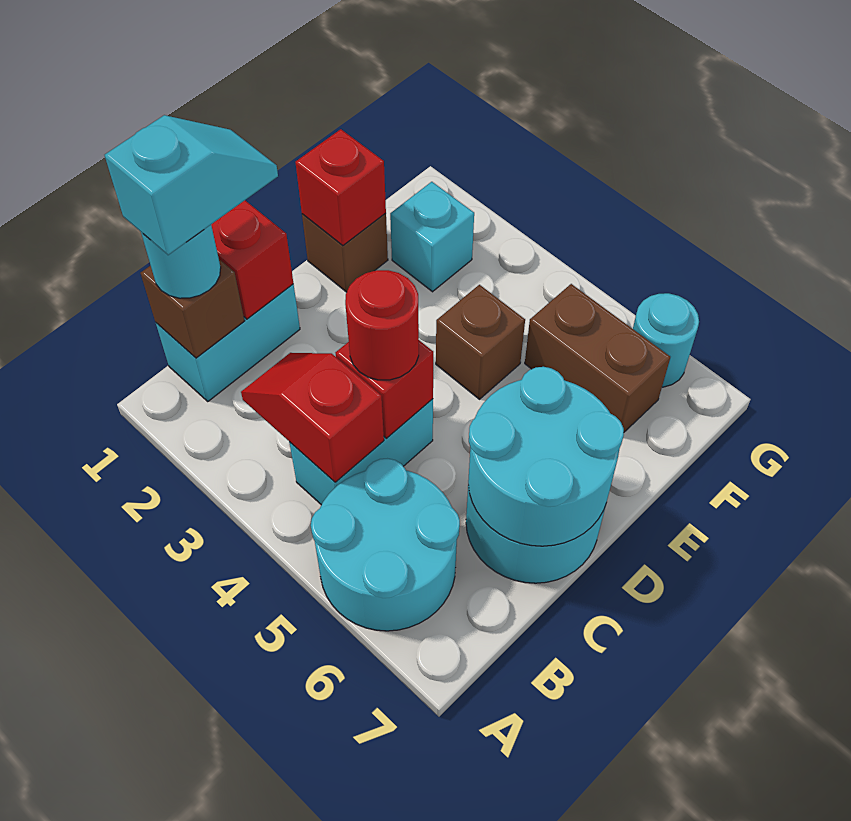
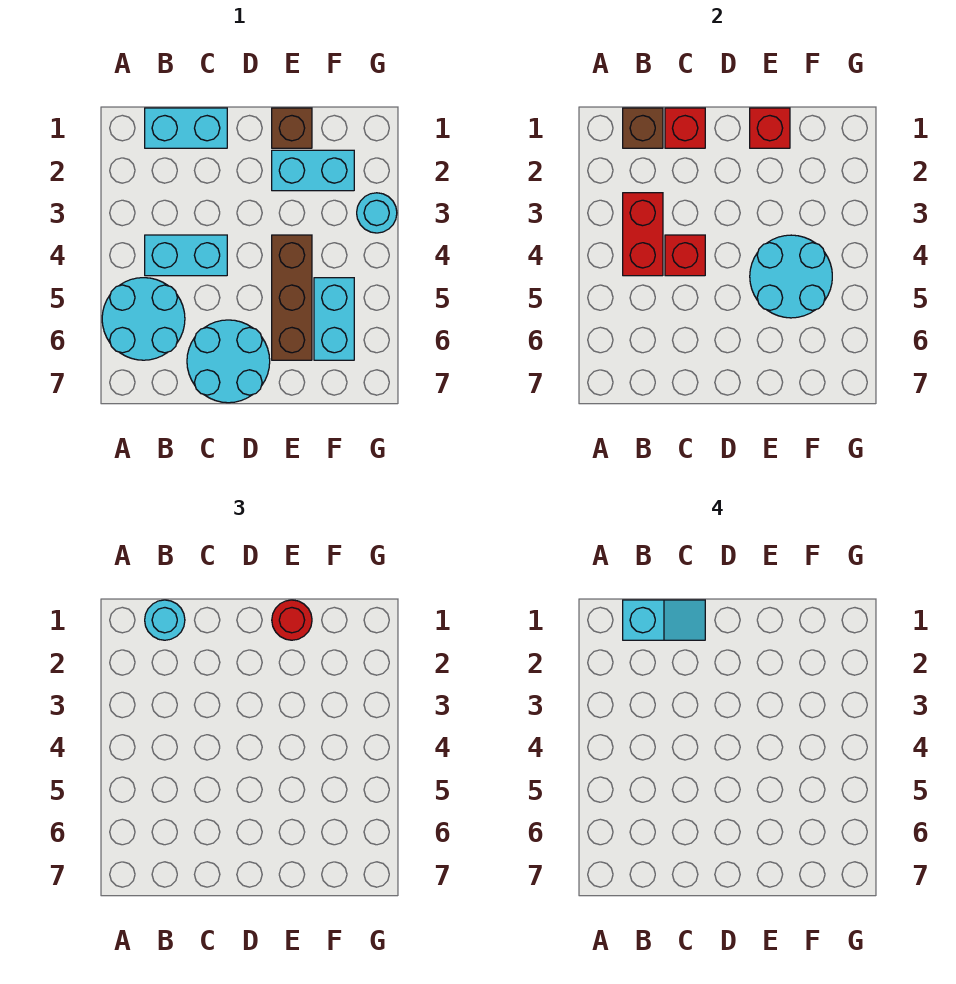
red slope B3:B4 level 2 top 4 -> red brick B3:B4 level 2
red round brick C4 level 3 -> red round brick E1 level 3
cyan round brick C6:D7 level 2 -> cyan round brick E4:F5 level 2
brown brick E4 level 1 -> brown brick E4:E6 level 1
cyan brick F2 level 1 -> cyan brick E2:F2 level 1
brown brick F5:F6 level 1 -> cyan brick F5:F6 level 1
cyan round brick G6 level 1 -> cyan round brick G3 level 1

